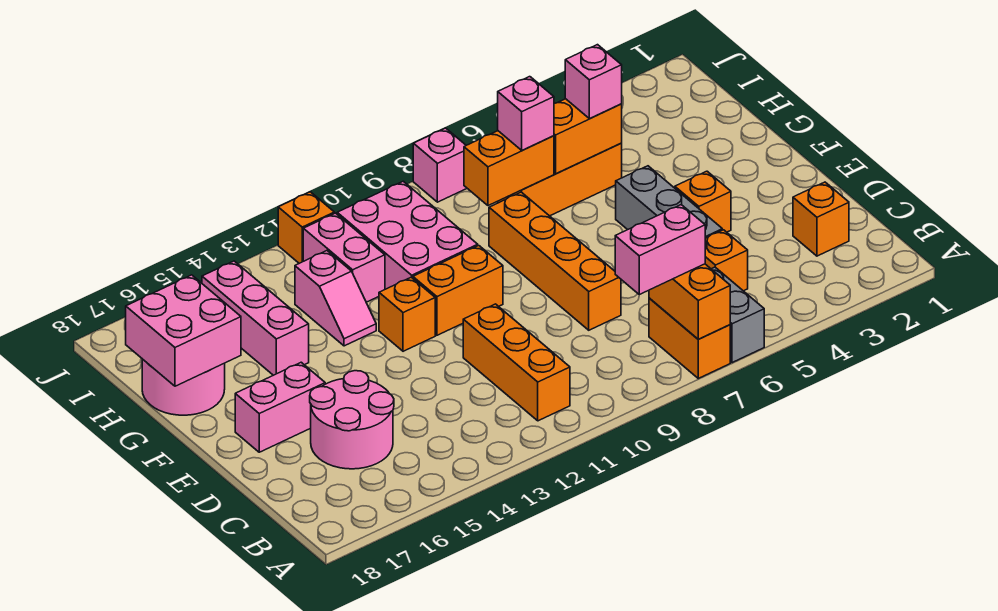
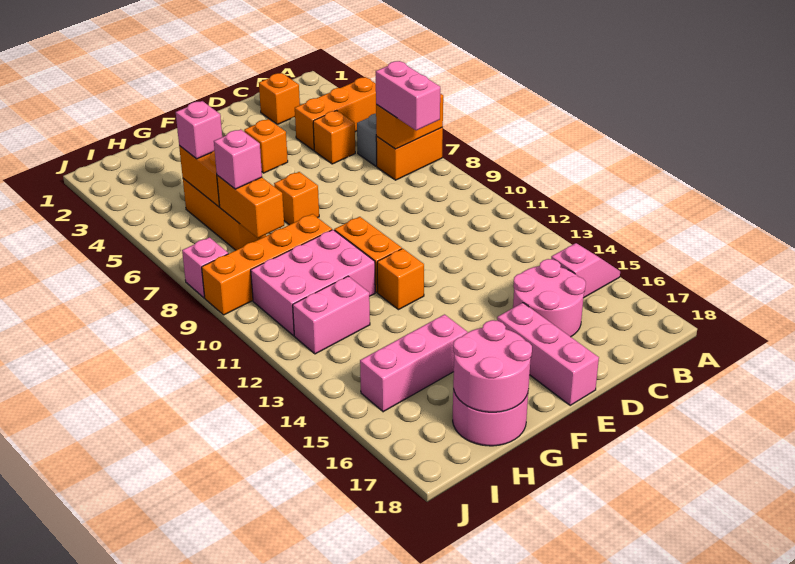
orange brick B11:D11 level 1 -> orange brick A4:C4 level 1
grey brick D5:F5 level 1 -> none
orange brick D8:G8 level 1 -> orange brick G9:J9 level 1
pink brick E16:E17 level 1 -> pink brick E16:E18 level 1
pink slope G13:H13 level 1 top H -> pink slope A15:B15 level 1 top B
pink brick G17:H18 level 2 -> pink round brick G17:H18 level 2
orange brick J12 level 1 -> orange brick F7 level 1

